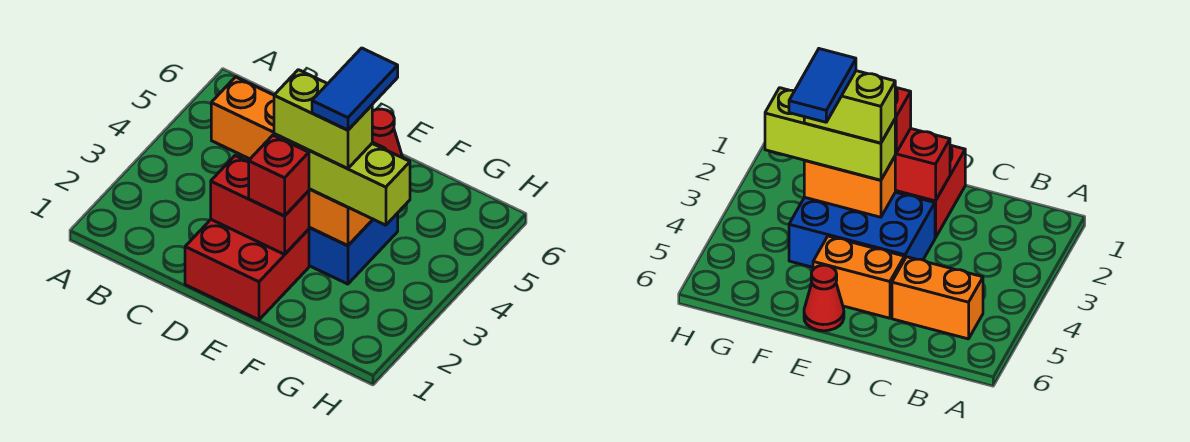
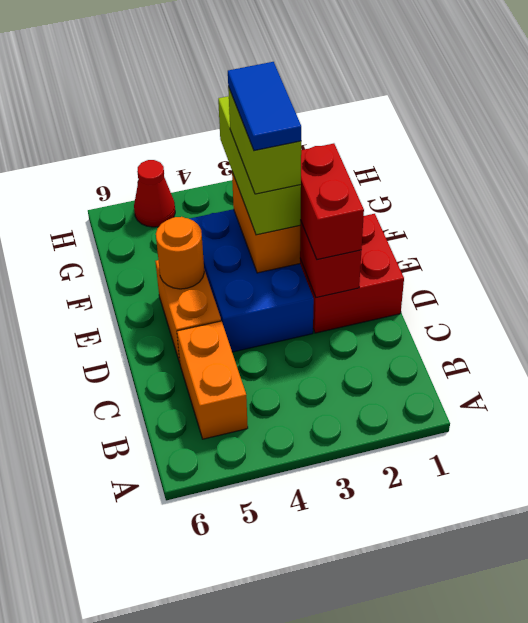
red brick E2 level 3 -> red brick D2:E2 level 3
none -> orange round brick E5 level 2
red cone E6 level 1 -> red cone H5 level 1
blue tile F3:F4 level 5 -> blue tile E3:F3 level 5

